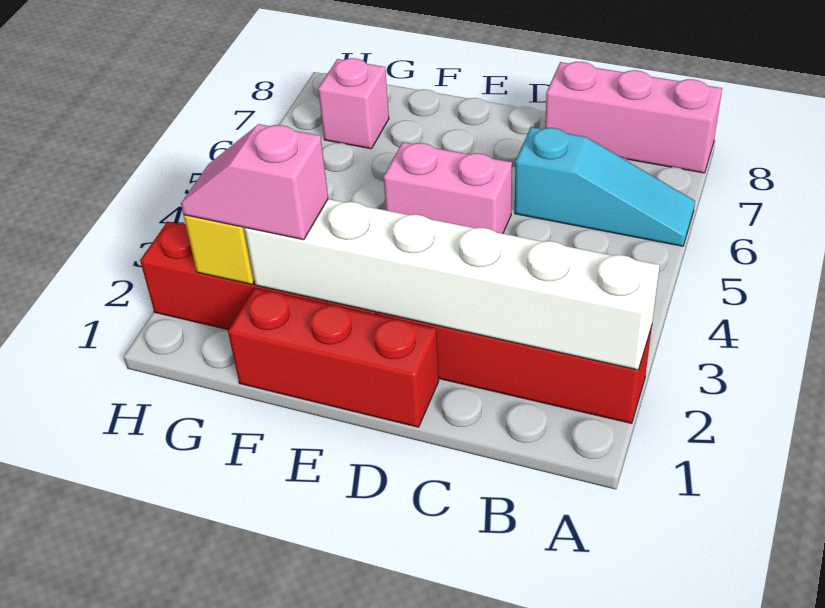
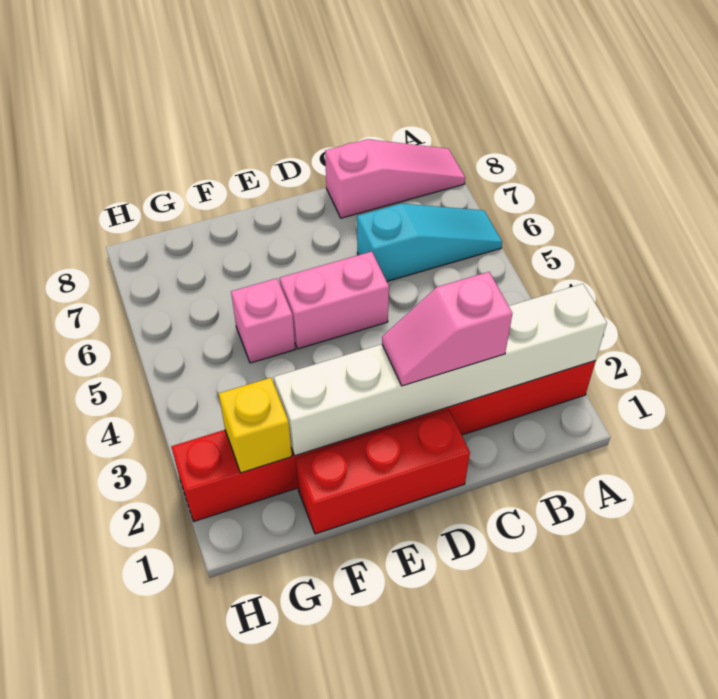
pink brick A8:C8 level 1 -> pink slope A8:C8 level 1 top C
pink slope F2:G2 level 3 top F -> pink slope C2:D2 level 3 top C
pink brick G7 level 1 -> pink brick F5 level 1

